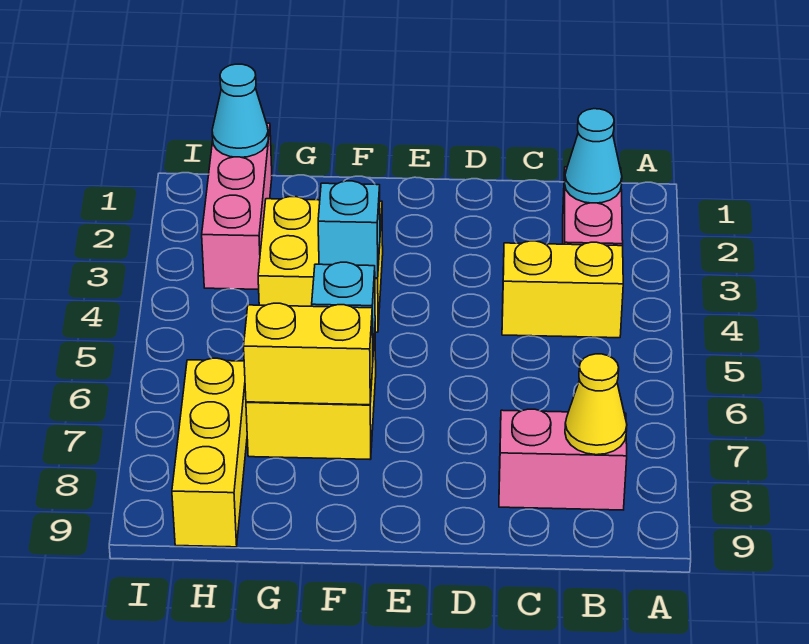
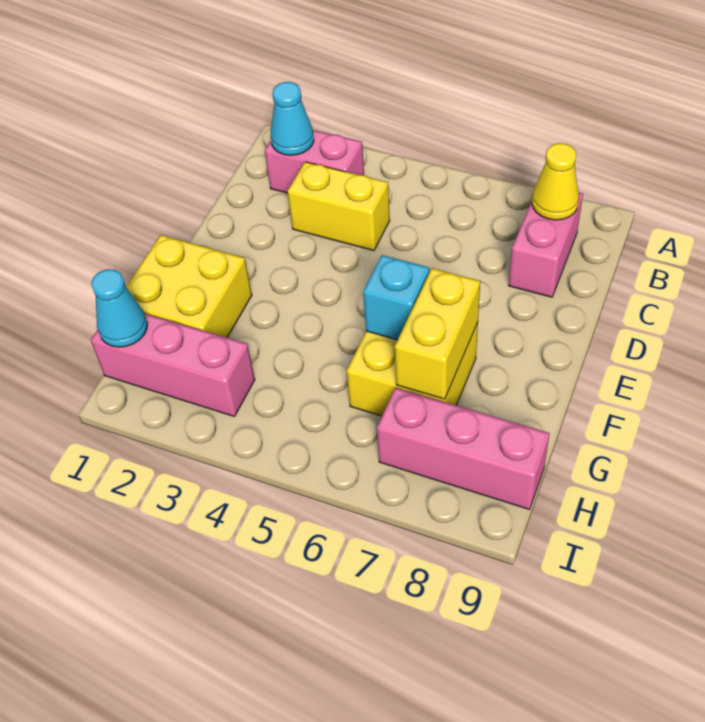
yellow brick B4:C4 level 1 -> yellow brick C3:C4 level 1
yellow brick F3:G4 level 1 -> yellow brick F1:G2 level 1
cyan brick F4 level 2 -> none
yellow brick H7:H9 level 1 -> pink brick H7:H9 level 1

